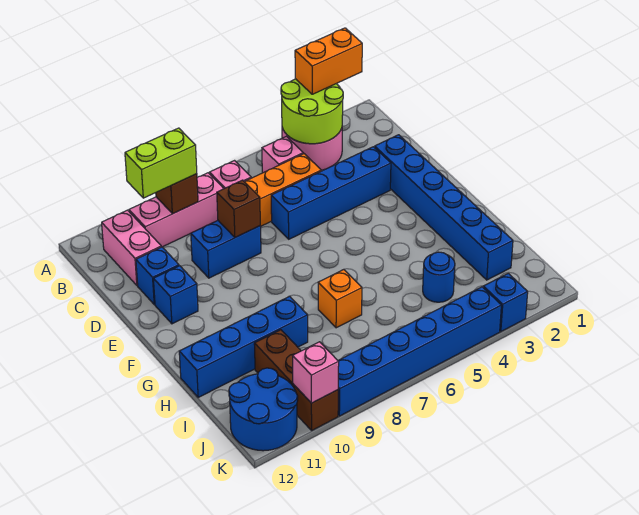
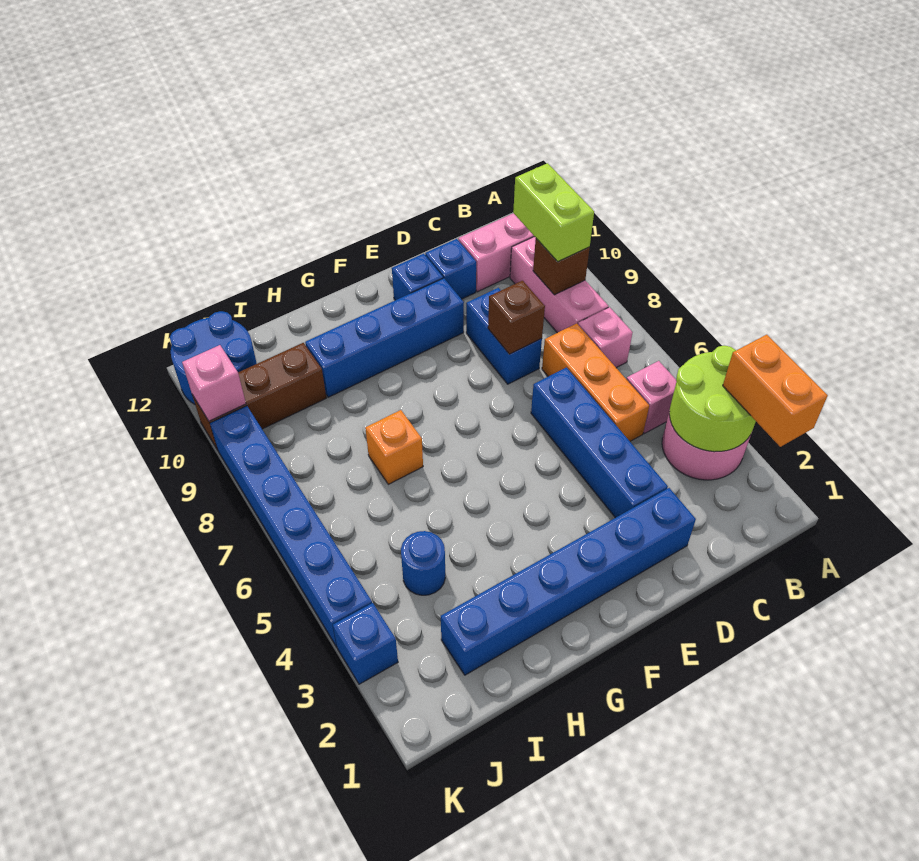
blue brick H9:H12 level 1 -> blue brick E10:H10 level 1

